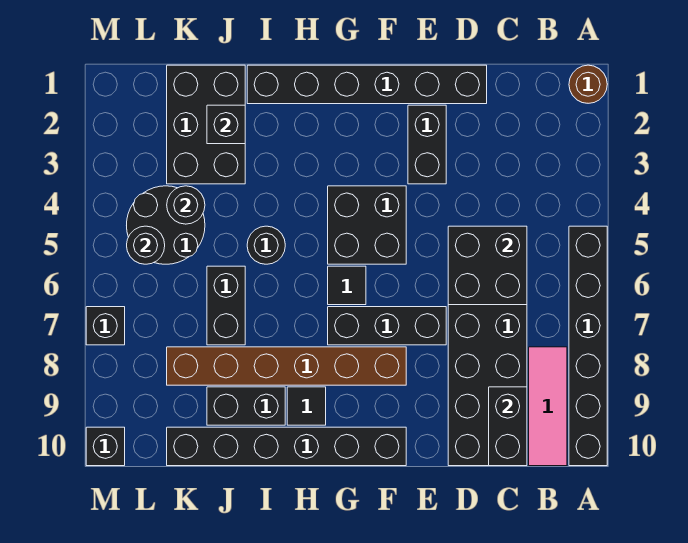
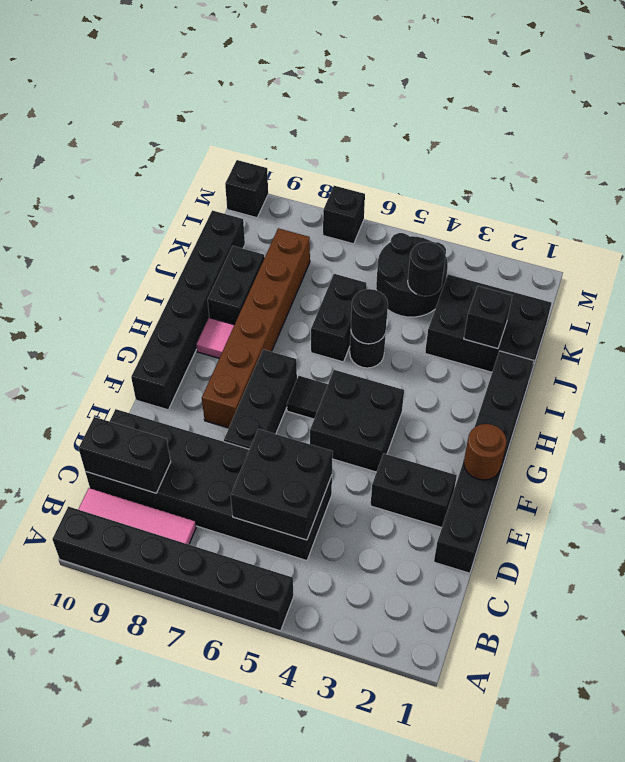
brown round brick A1 level 1 -> brown round brick F1 level 2
black tile H9 level 1 -> pink tile H9 level 1
black brick J6:J7 level 1 -> black brick I6:J6 level 1
black round brick L5 level 2 -> black round brick I5 level 2

